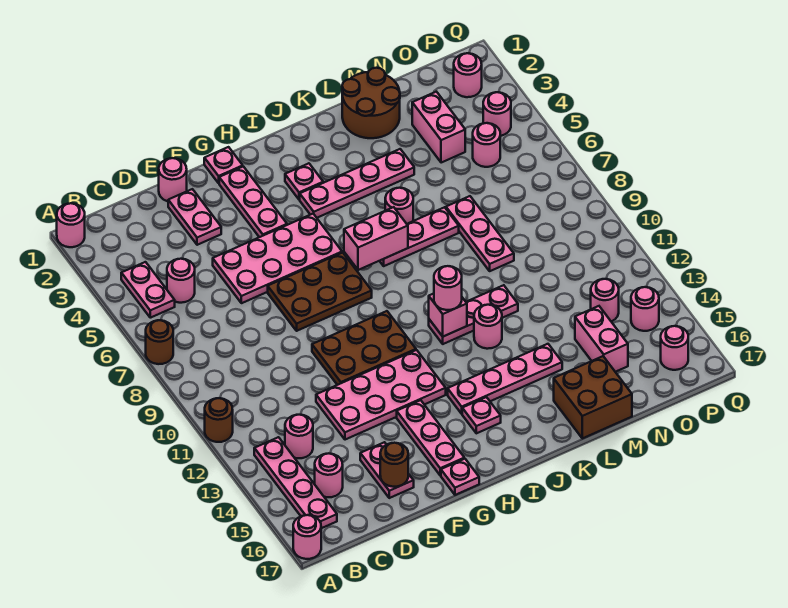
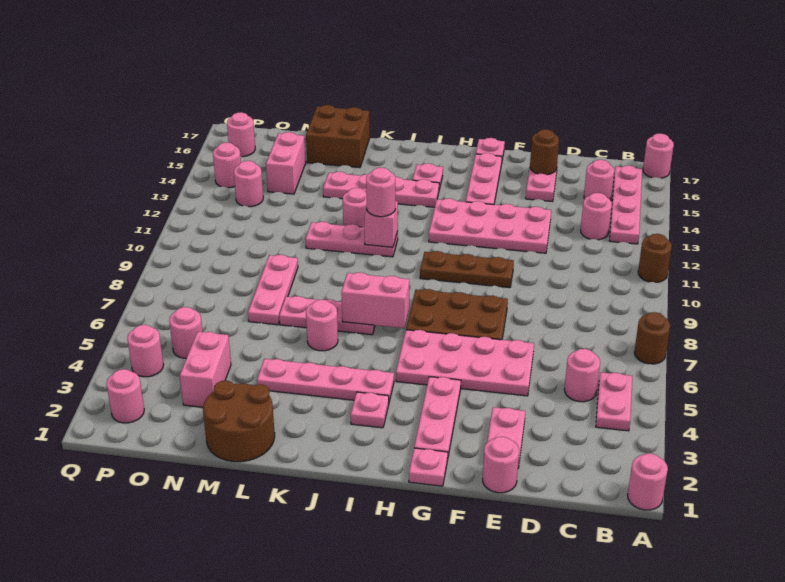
brown plate F10:H11 level 1 -> brown plate F10:H10 level 1

